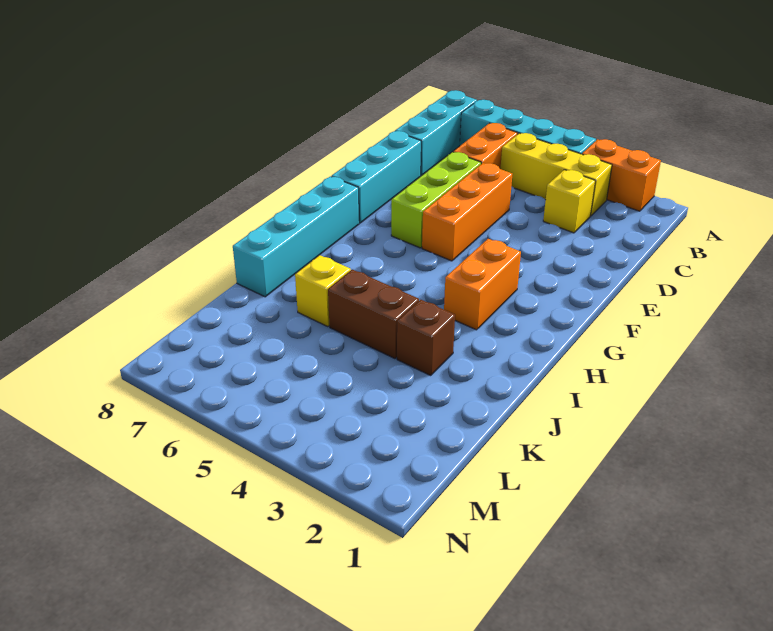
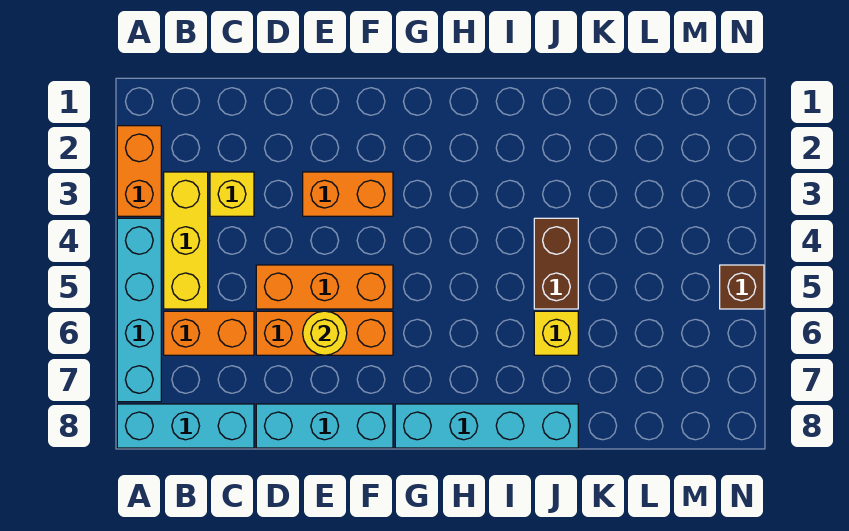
lime brick D6:F6 level 1 -> orange brick D6:F6 level 1
none -> yellow round brick E6 level 2
orange brick G3:H3 level 1 -> orange brick E3:F3 level 1
brown brick J3 level 1 -> brown brick N5 level 1

